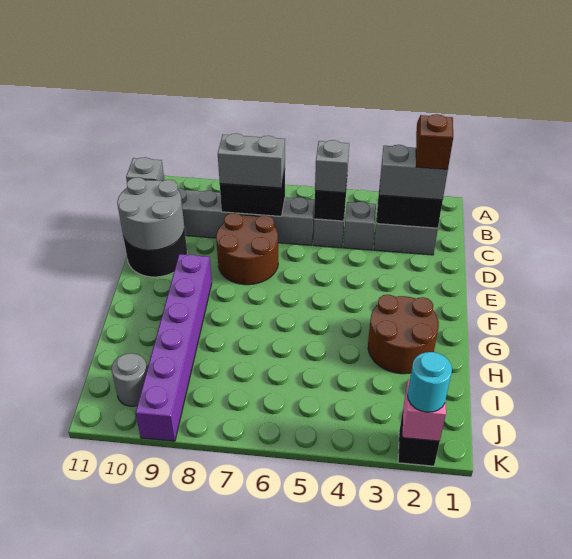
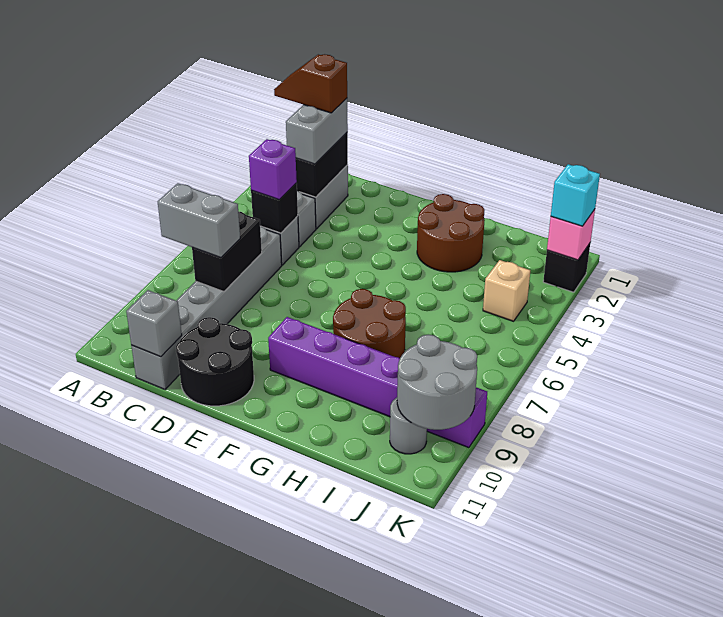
grey brick C5 level 3 -> purple brick C5 level 3
grey brick C7:C8 level 3 -> grey brick B8:C8 level 3
brown round brick D7:E8 level 1 -> brown round brick G7:H8 level 1
grey round brick D10:E11 level 2 -> grey round brick J9:K10 level 2
none -> tan brick J4 level 1
cyan round brick K2 level 3 -> cyan brick K2 level 3

